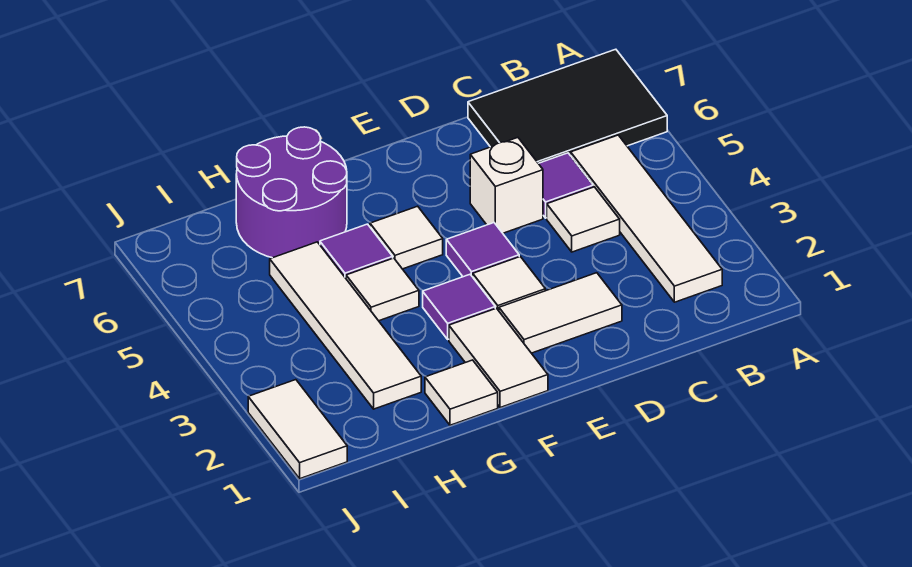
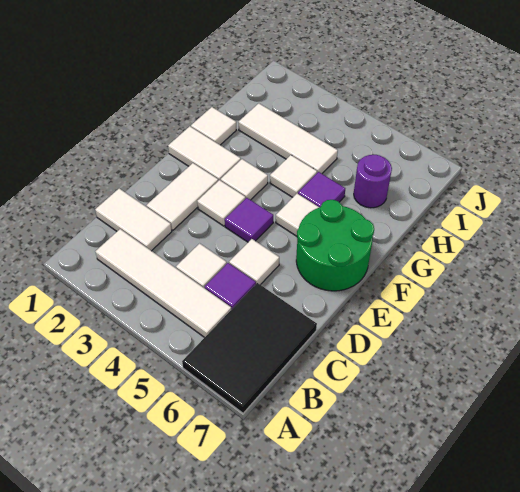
white brick D5 level 1 -> white tile D5 level 1
none -> green round brick E6:F7 level 1
purple tile F3 level 1 -> white tile F3 level 1
purple round brick G6:H7 level 1 -> purple round brick H6 level 1
white tile H2:H5 level 1 -> white tile H2:H4 level 1
white tile J1:J2 level 1 -> white tile C1:C2 level 1

